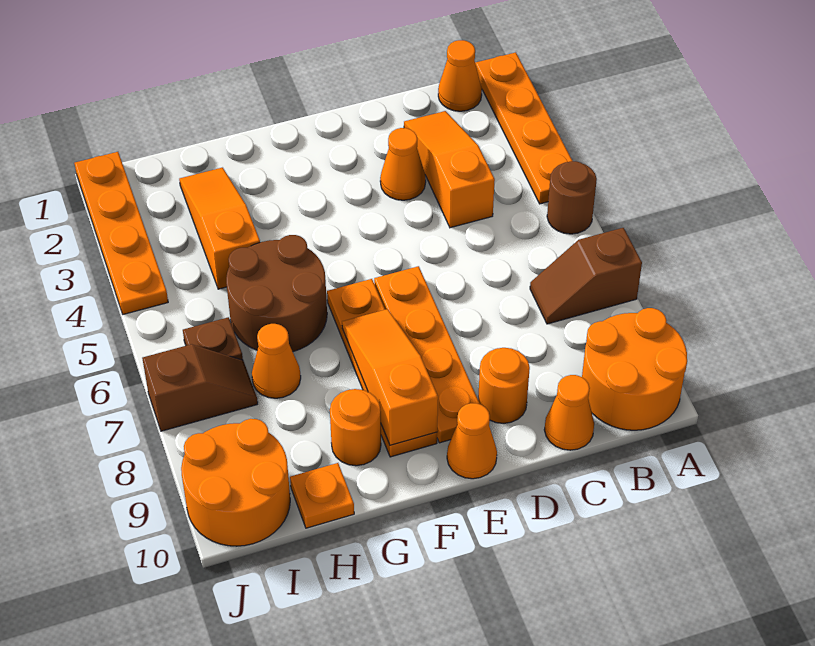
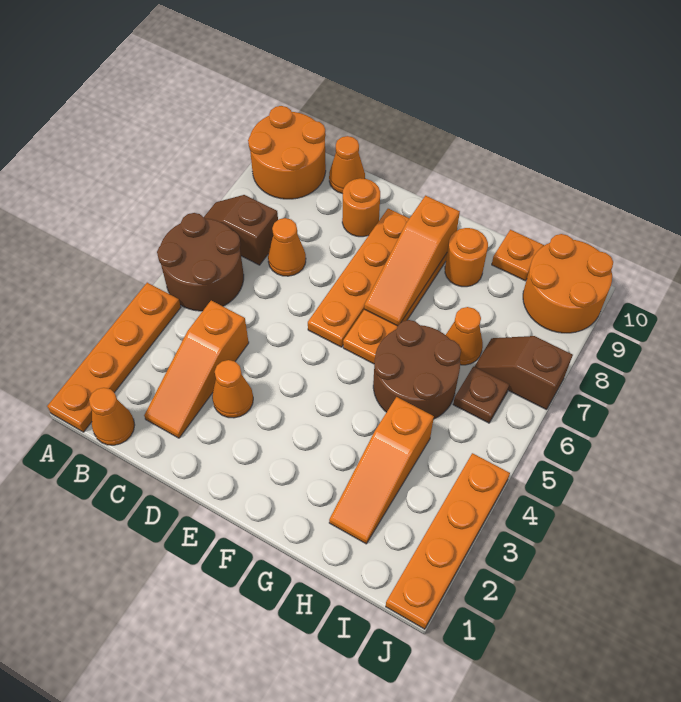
brown round brick A5 level 1 -> brown round brick A5:B6 level 1
brown slope A7:B7 level 1 top A -> brown slope A7:B7 level 1 top B
orange cone E10 level 1 -> orange cone C7 level 1

